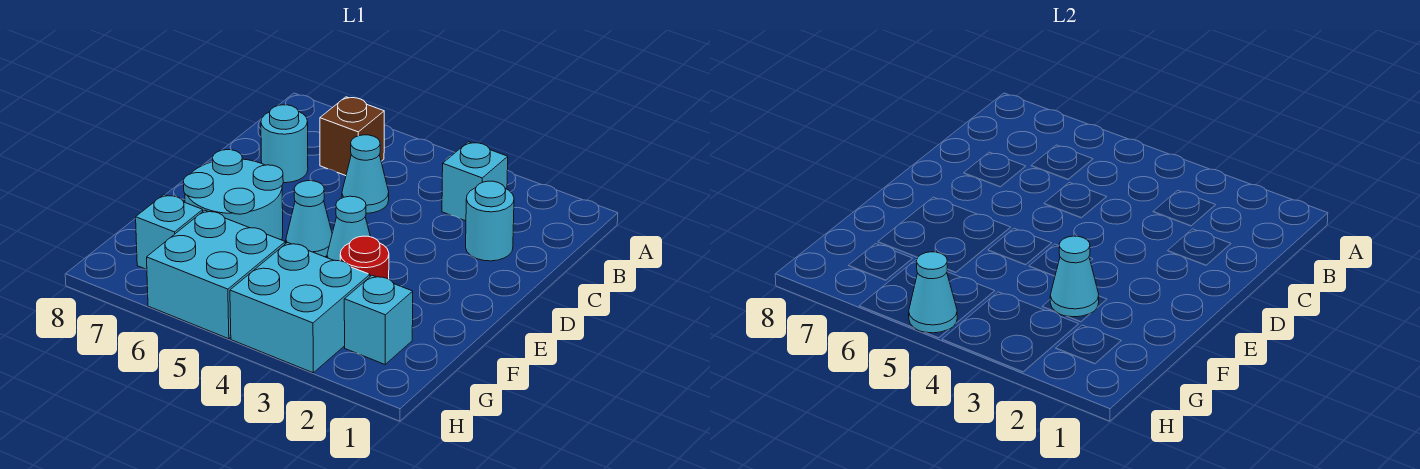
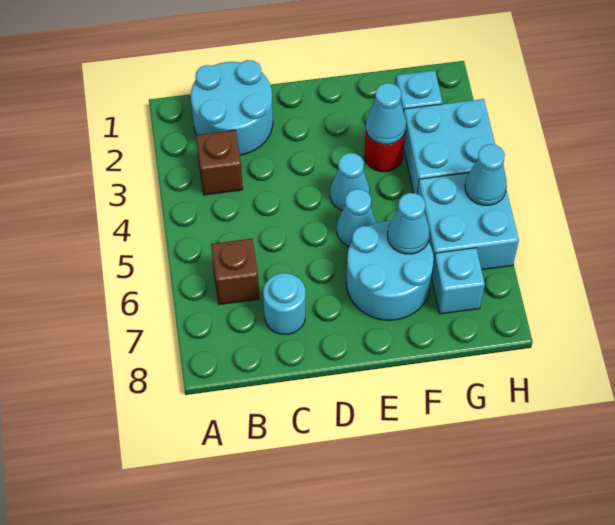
cyan brick B3 level 1 -> brown brick B3 level 1
cyan round brick C2 level 1 -> cyan round brick B1:C2 level 1
cyan cone C5 level 1 -> cyan cone F6 level 2

